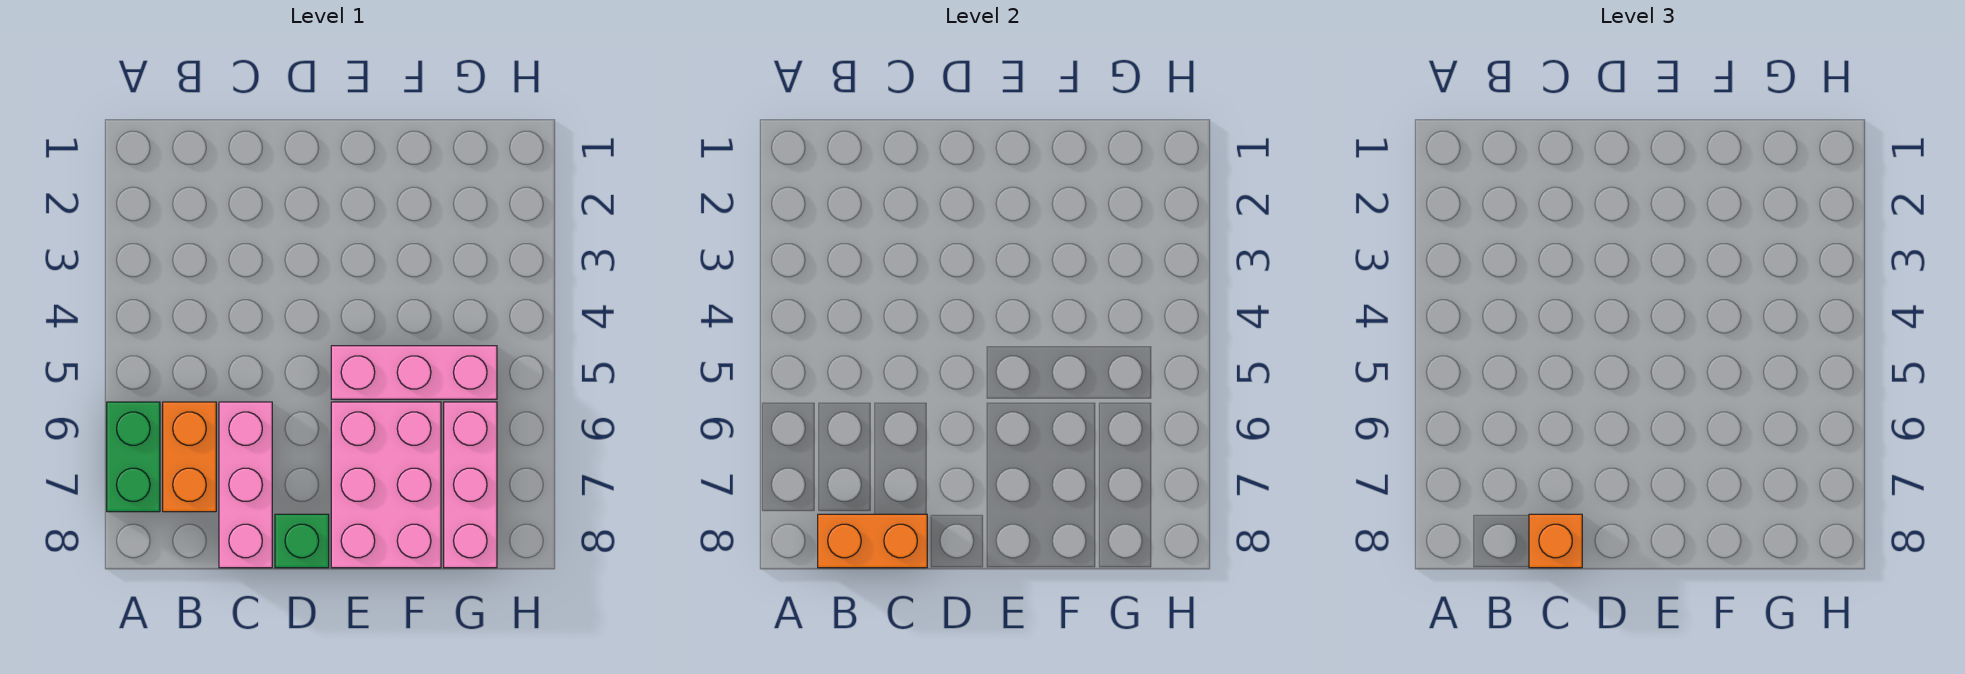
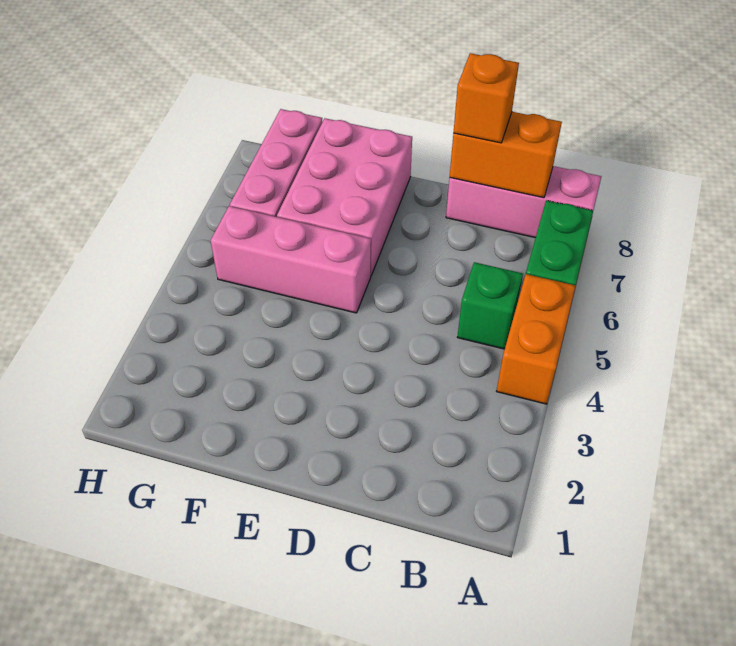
orange brick B6:B7 level 1 -> orange brick A4:A5 level 1
pink brick C6:C8 level 1 -> pink brick A8:C8 level 1
green brick D8 level 1 -> green brick B5 level 1

